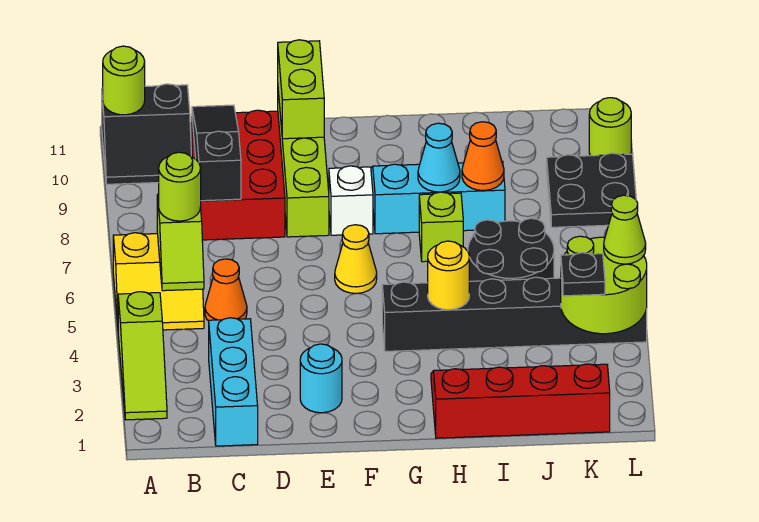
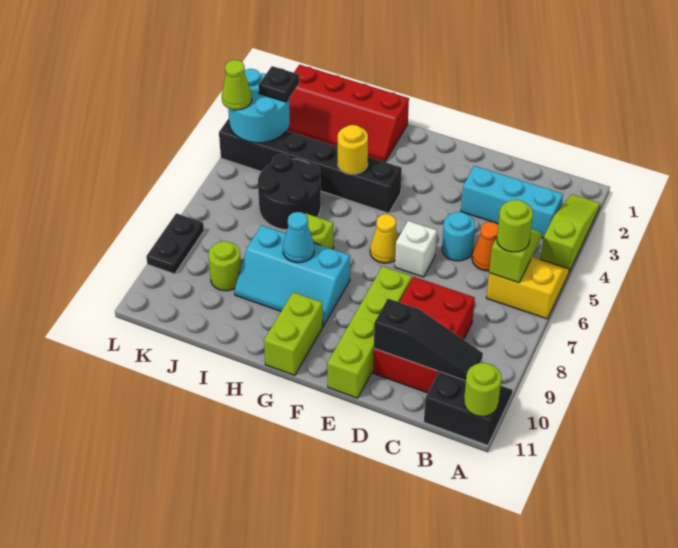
cyan brick C1:C3 level 1 -> cyan brick B3:D3 level 1
black slope C8:C10 level 2 top 8 -> black slope B10:D10 level 2 top D
cyan round brick E2 level 1 -> cyan round brick D5 level 1
lime brick E10:E11 level 2 -> lime brick G10:G11 level 1
white brick F8 level 1 -> white brick E6 level 1
orange cone I8 level 2 -> none
lime round brick K3:L4 level 2 -> cyan round brick K3:L4 level 2
black plate K8:L9 level 1 -> black plate L8:L9 level 1
lime round brick L10 level 1 -> lime round brick J9 level 1

